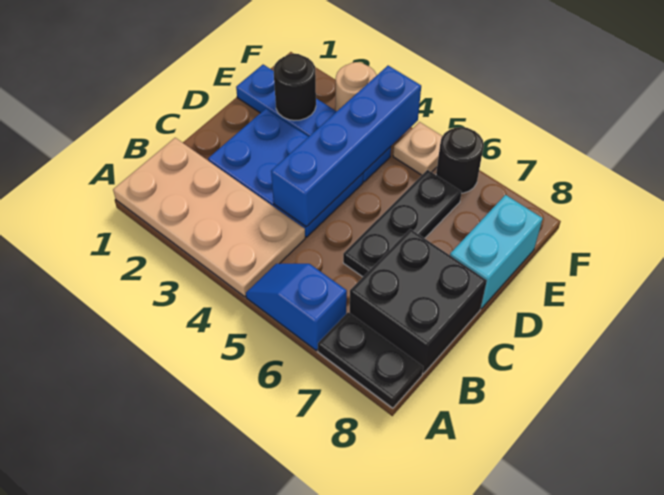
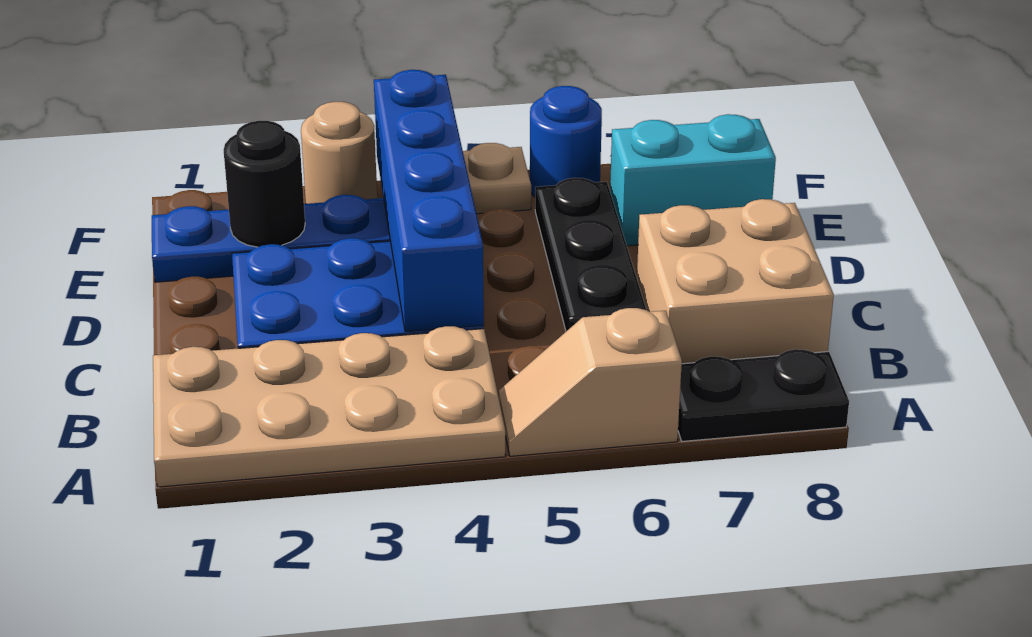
blue slope A5:A6 level 1 top 6 -> tan slope A5:A6 level 1 top 6
black brick B7:C8 level 1 -> tan brick B7:C8 level 1
cyan brick D8:E8 level 1 -> cyan brick E7:E8 level 1
black round brick F6 level 1 -> blue round brick F6 level 1

